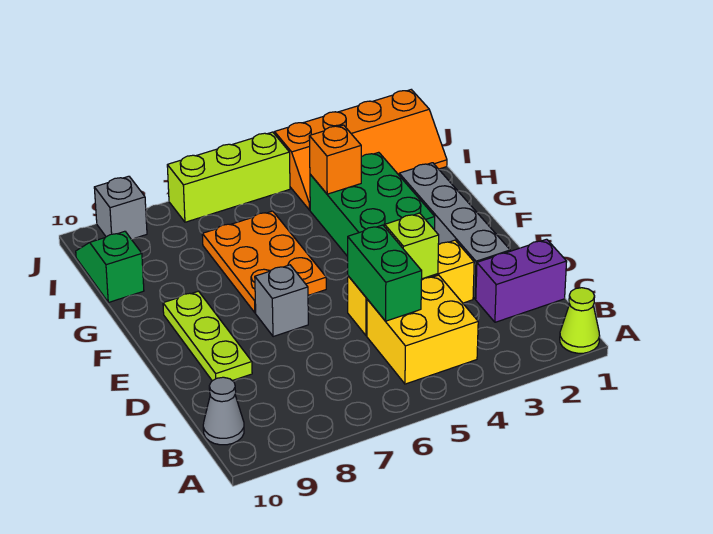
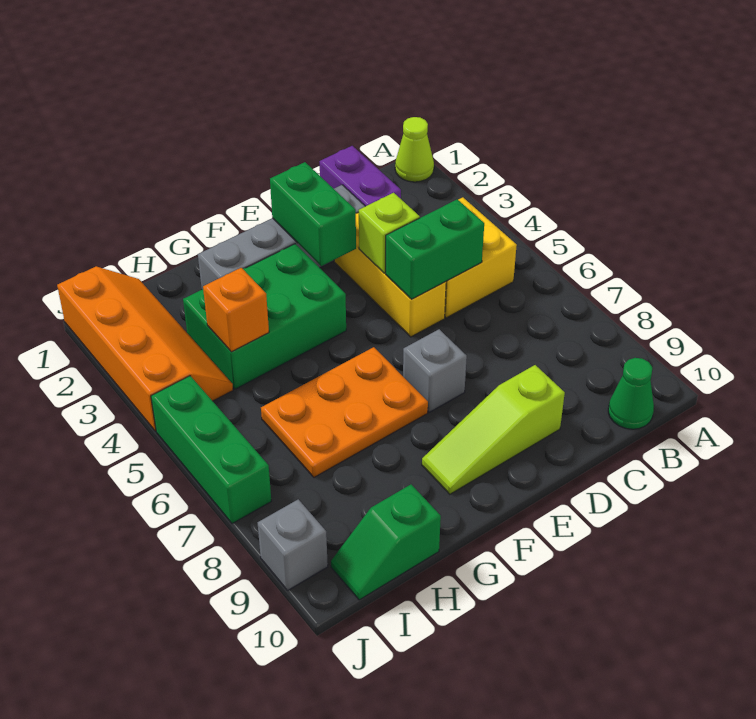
grey cone B10 level 1 -> green cone B10 level 1
lime plate D9:F9 level 1 -> lime slope D9:F9 level 1 top D
none -> green brick E2:E3 level 2
lime brick J5:J7 level 1 -> green brick J5:J7 level 1

